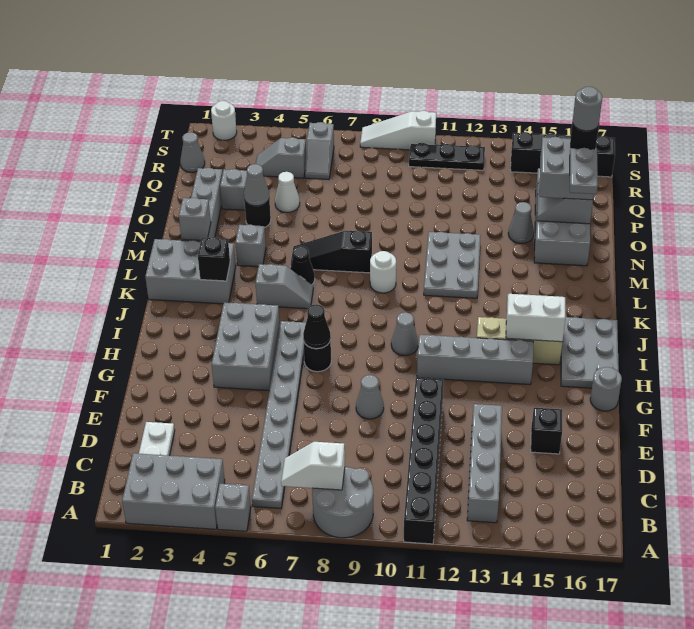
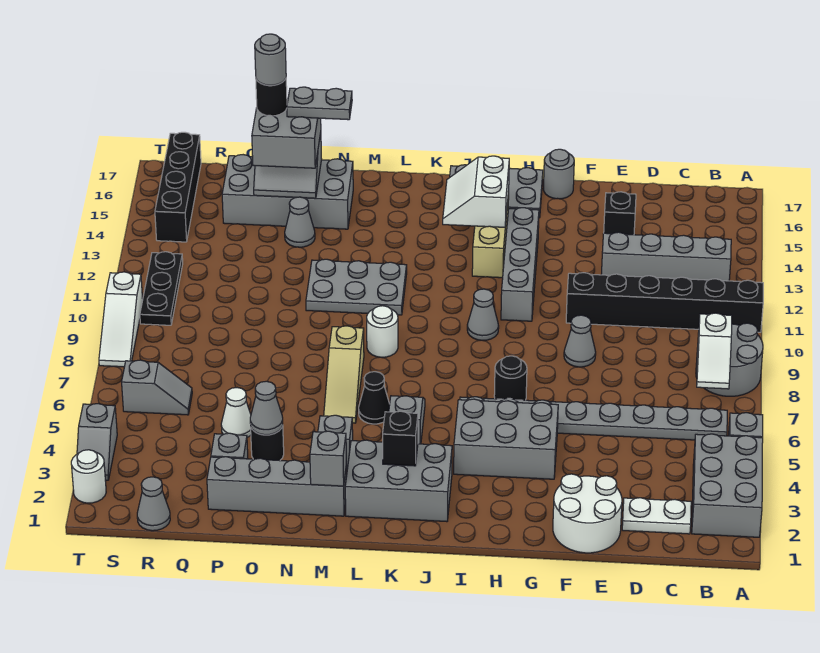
none -> white round brick E1:F2 level 1
black cone H7 level 2 -> none
grey brick K1:L3 level 1 -> grey brick J2:L3 level 1
black slope M6:M8 level 1 top 8 -> tan slope M6:M8 level 1 top 8
grey slope R4:R5 level 1 top 5 -> grey slope T3:T4 level 1 top 4

